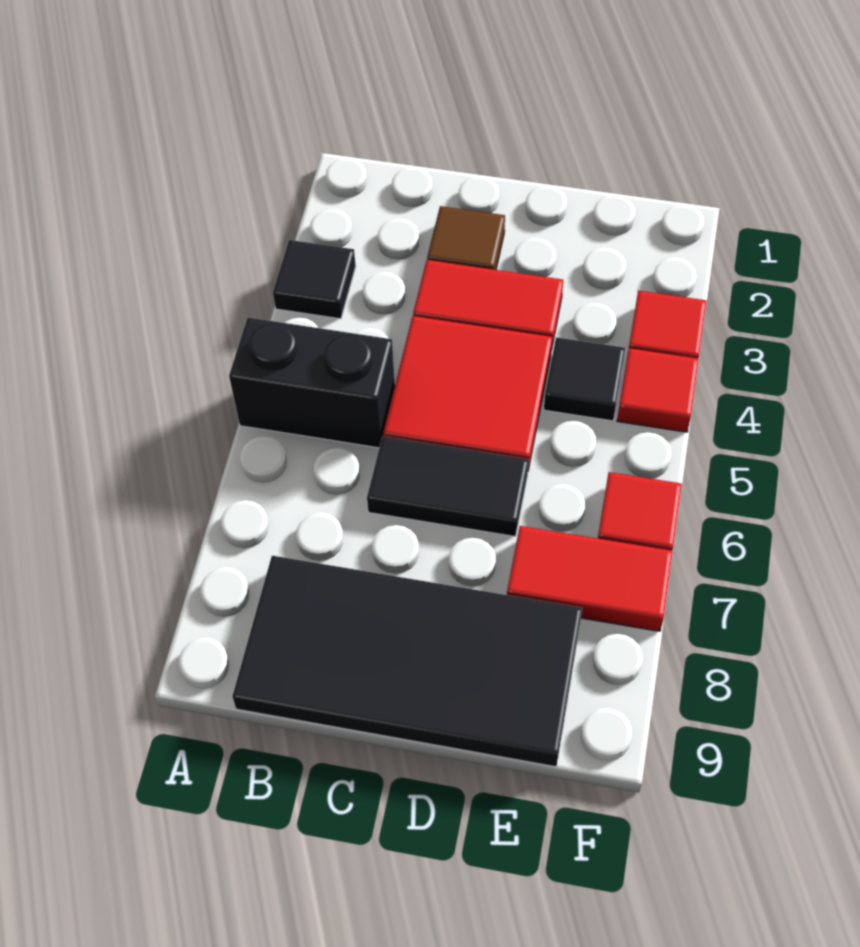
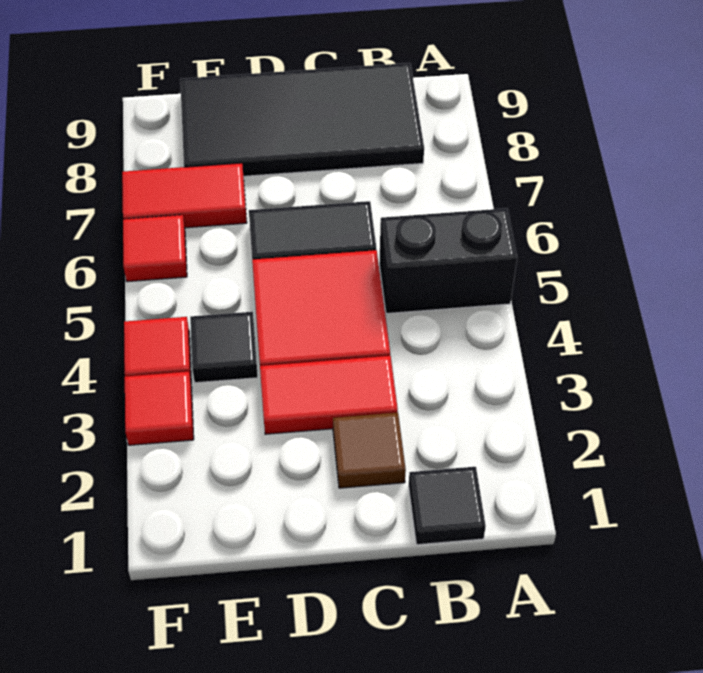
black tile A3 level 1 -> black tile B1 level 1

